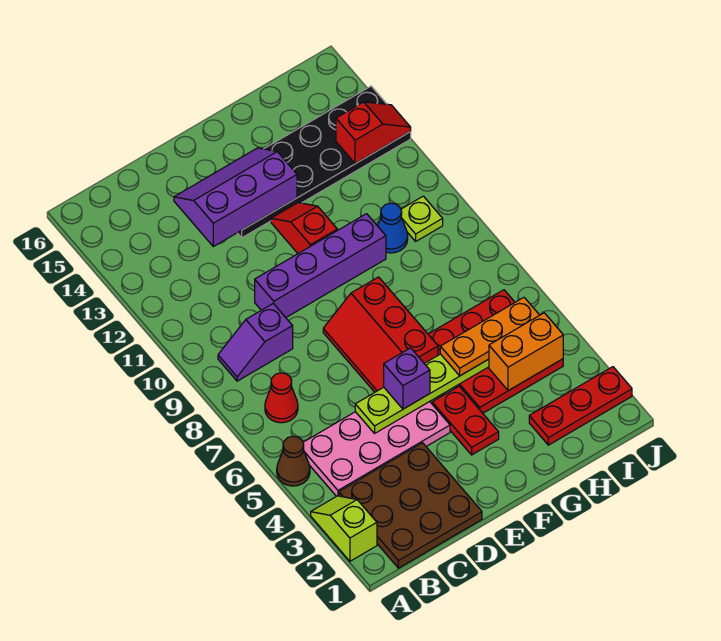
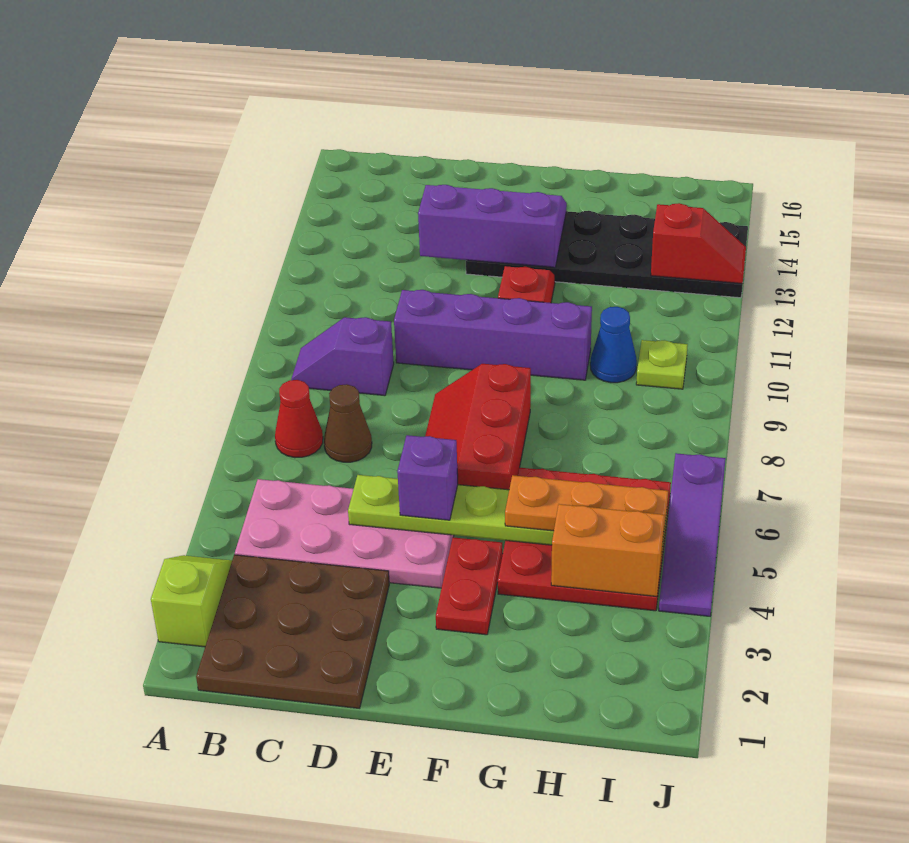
brown cone A5 level 1 -> brown cone C7 level 1
red plate H2:J2 level 1 -> none
none -> purple slope J4:J6 level 1 top 6

